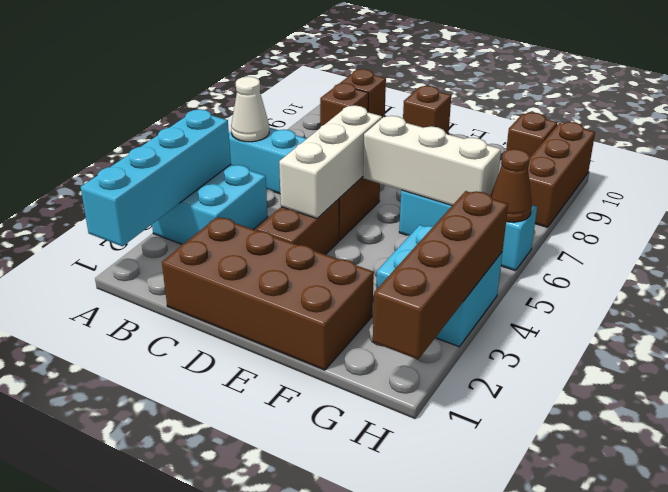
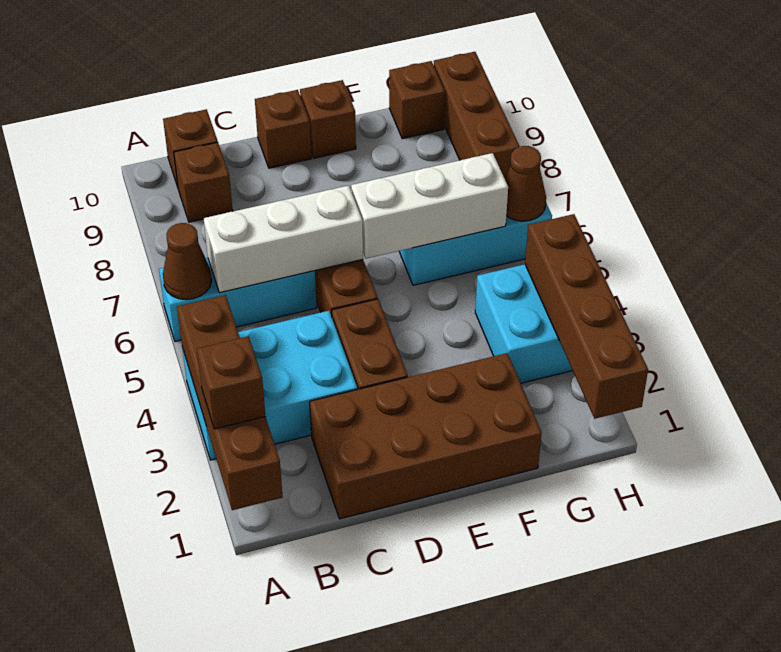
cyan brick A1:A4 level 2 -> brown brick A1:A4 level 2
none -> brown brick A2 level 3
cyan brick A3:B4 level 1 -> cyan brick A3:C4 level 1
white cone A6 level 2 -> brown cone A6 level 2
white brick D4:D6 level 2 -> white brick B6:D6 level 2
none -> brown brick E10 level 1

